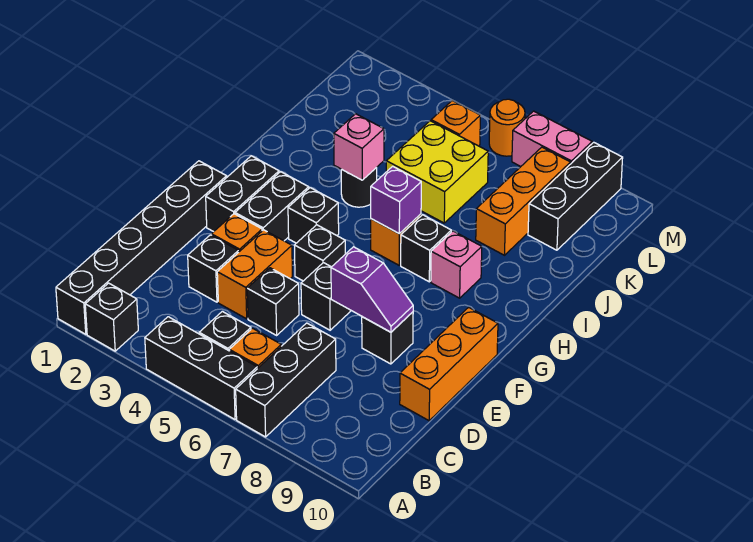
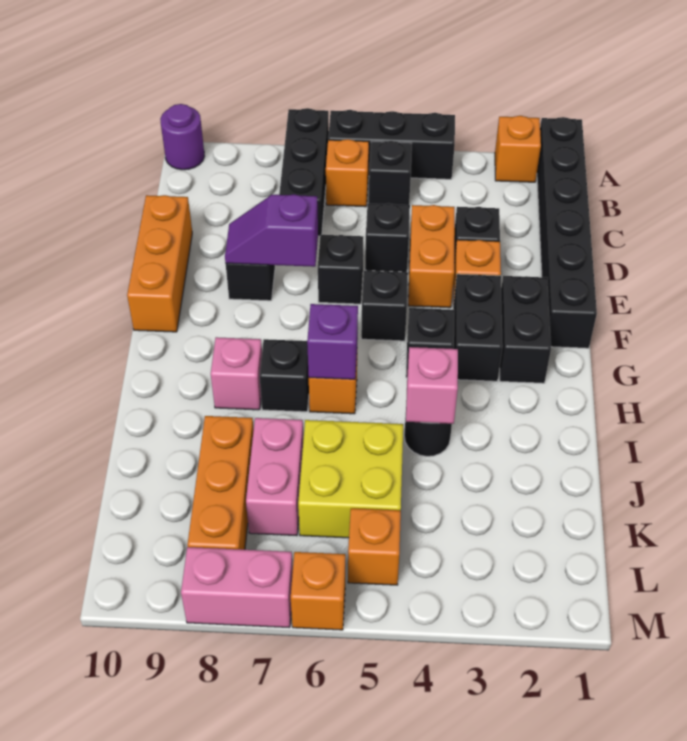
black brick A2 level 1 -> orange brick A2 level 1
none -> purple round brick A10 level 1
none -> pink brick J7:K7 level 1
black brick K9:M9 level 1 -> none
orange round brick M6 level 1 -> orange brick M6 level 1

